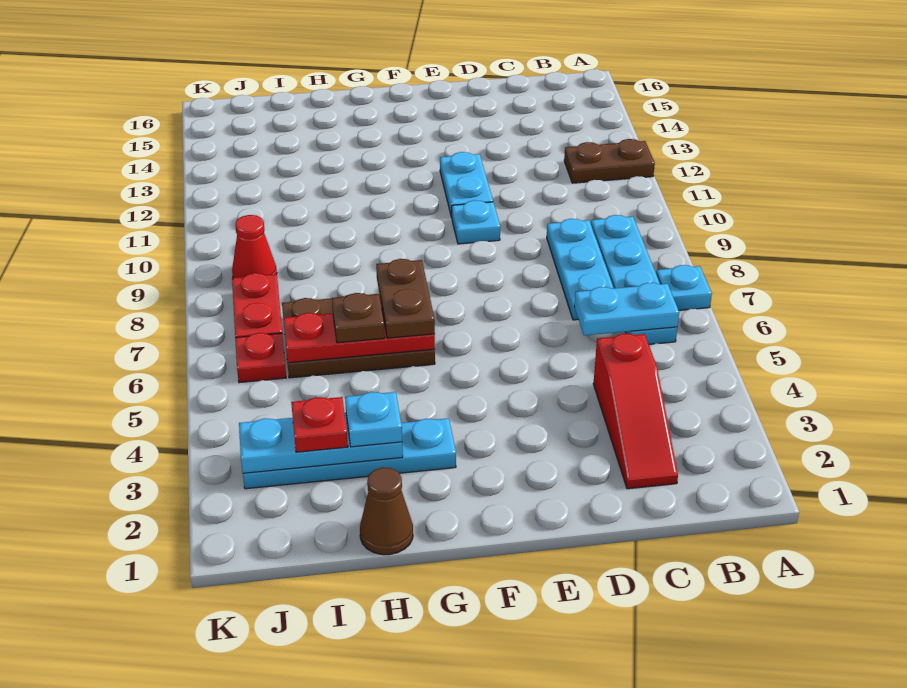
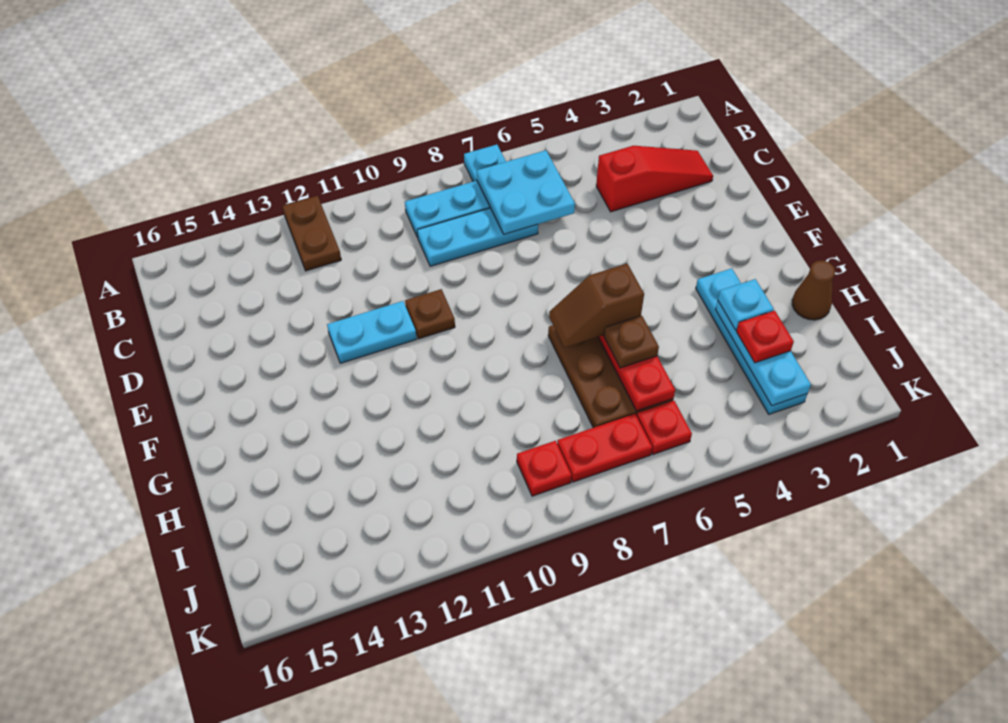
cyan plate B6:C6 level 2 -> cyan plate B6:C7 level 2
cyan plate E10 level 1 -> brown plate E10 level 1
brown plate G6:G7 level 3 -> brown slope G6:G7 level 3 top 6
red cone J9 level 1 -> red plate J9 level 1

